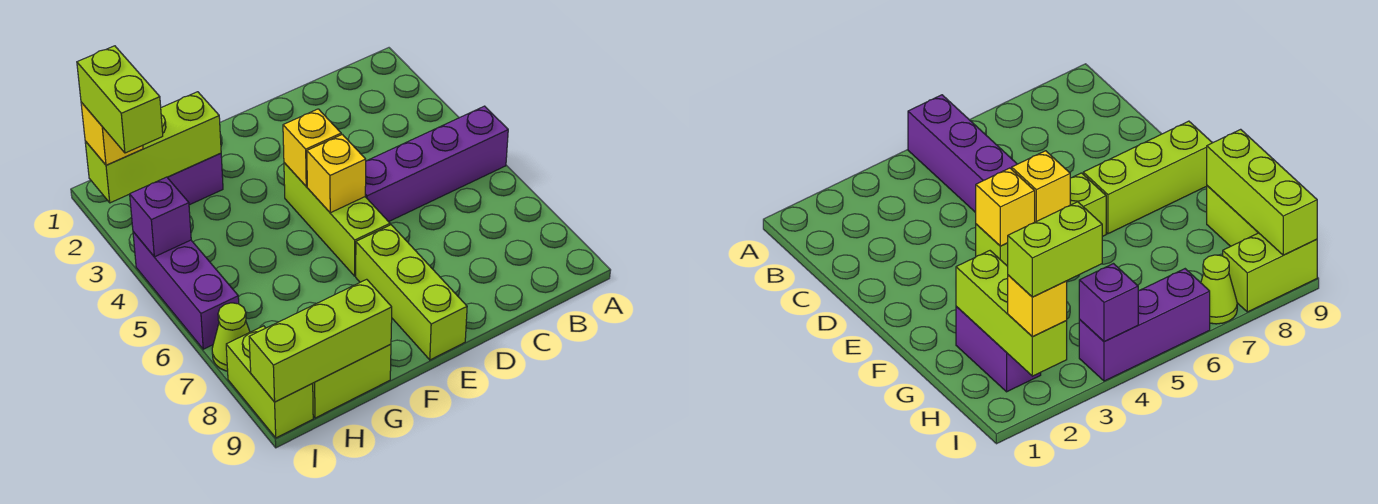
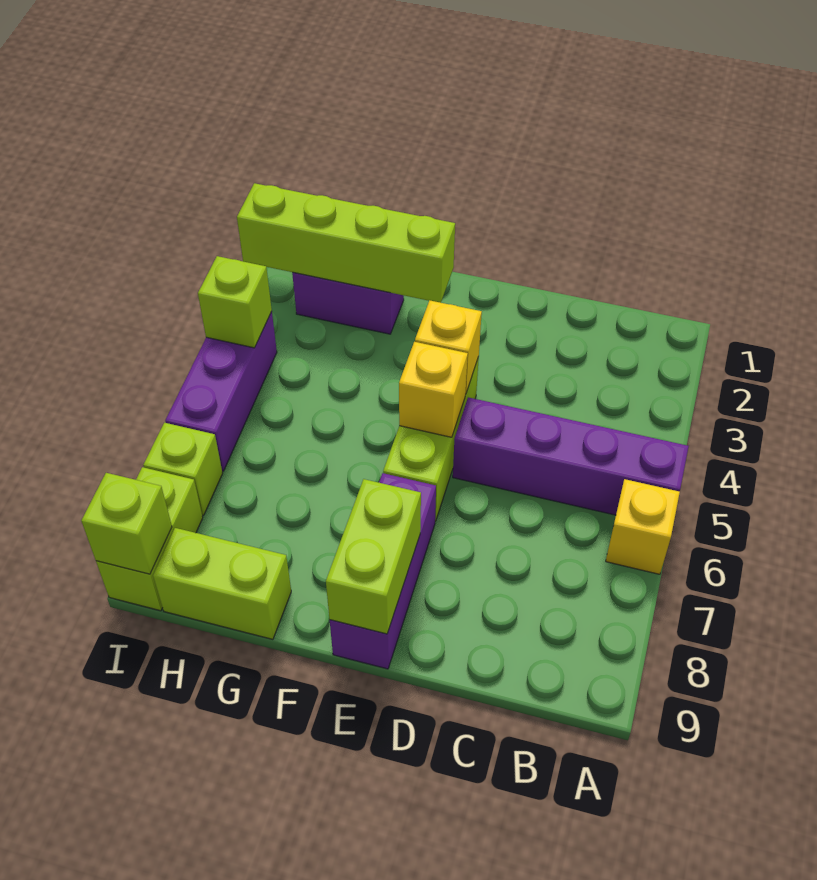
lime brick E7:E9 level 1 -> purple brick E7:E9 level 1
lime brick G2:I2 level 2 -> lime brick F2:I2 level 2
lime brick G9:I9 level 2 -> lime brick I9 level 2
yellow brick I2 level 3 -> yellow brick A6 level 1
lime brick I2:I3 level 4 -> lime brick E8:E9 level 2
purple brick I4 level 2 -> lime brick I4 level 2
lime cone I7 level 1 -> lime brick I7 level 1

